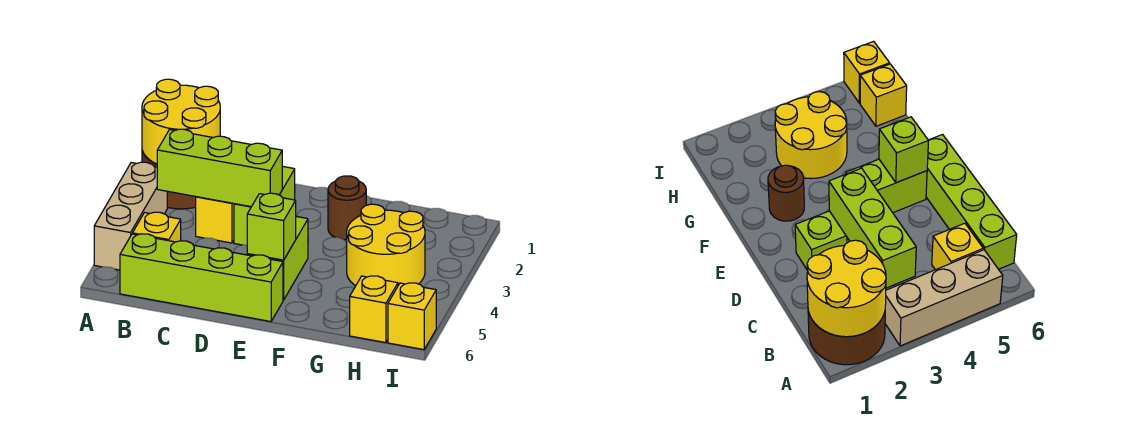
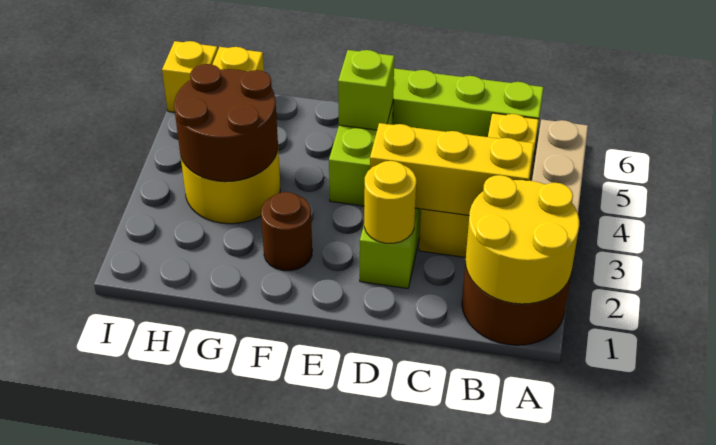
lime brick B3:D3 level 2 -> yellow brick B3:D3 level 2
none -> yellow round brick D2 level 2
none -> brown round brick G3:H4 level 2

